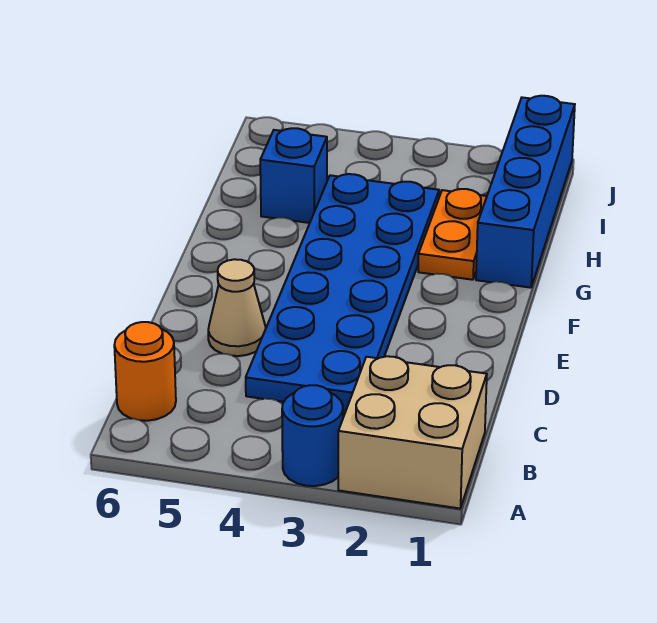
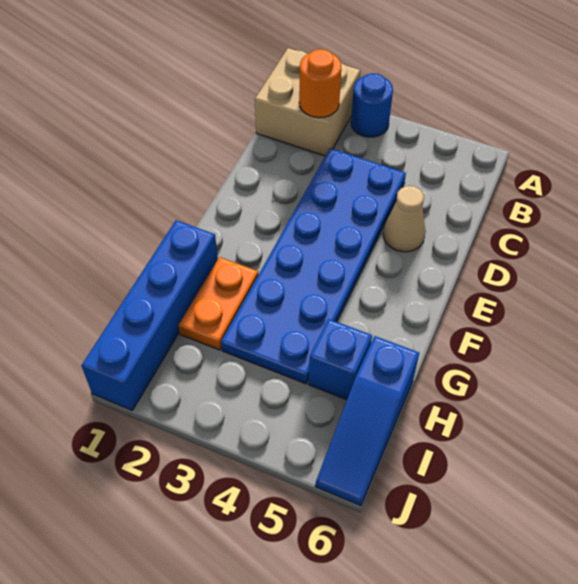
orange round brick B6 level 1 -> orange round brick B2 level 2
none -> blue slope H6:J6 level 1 top H

